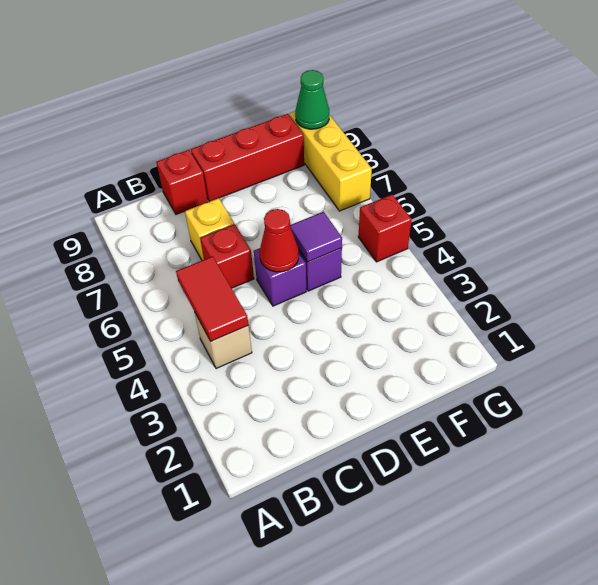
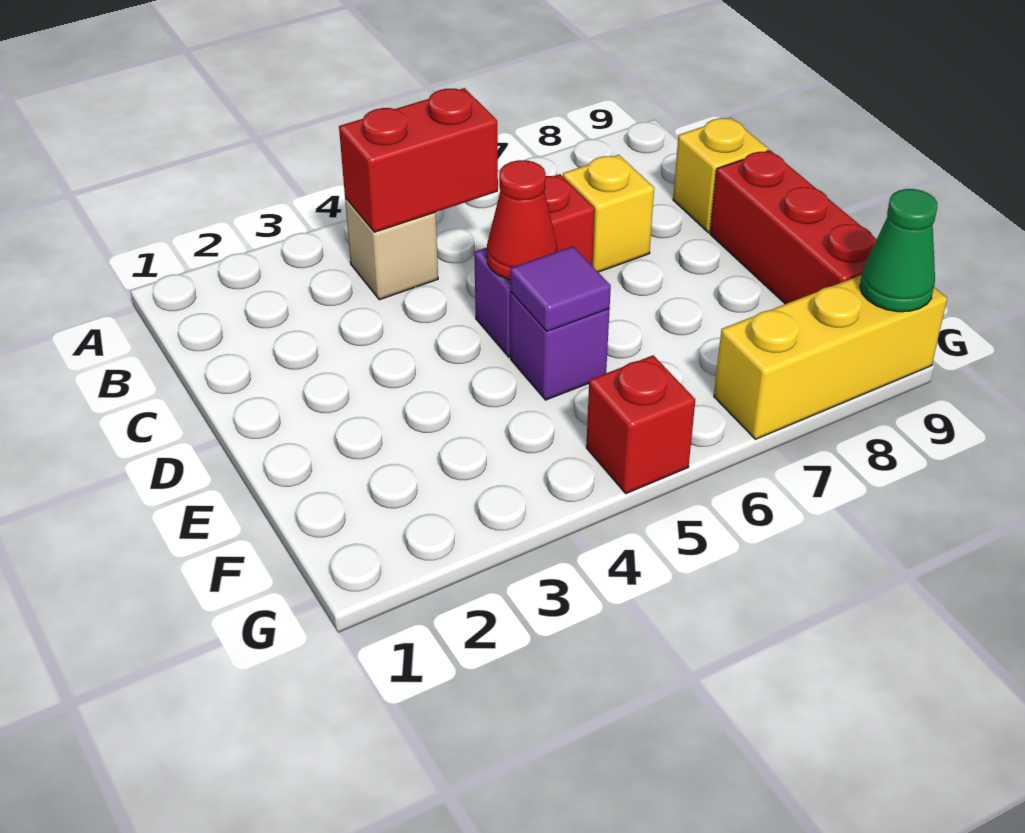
red tile B4:B5 level 2 -> red brick B4:B5 level 2
red brick C9 level 1 -> yellow brick C9 level 1

